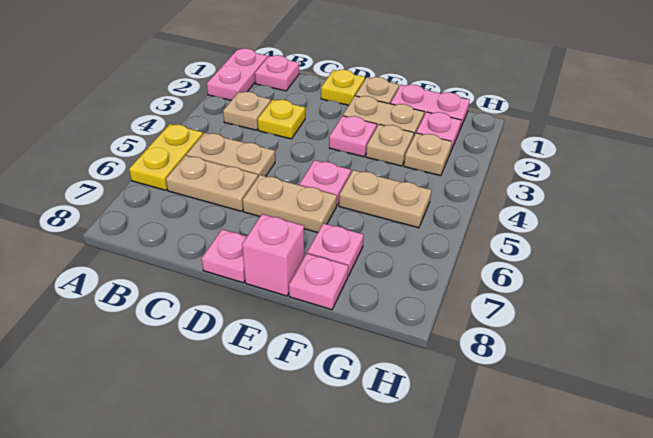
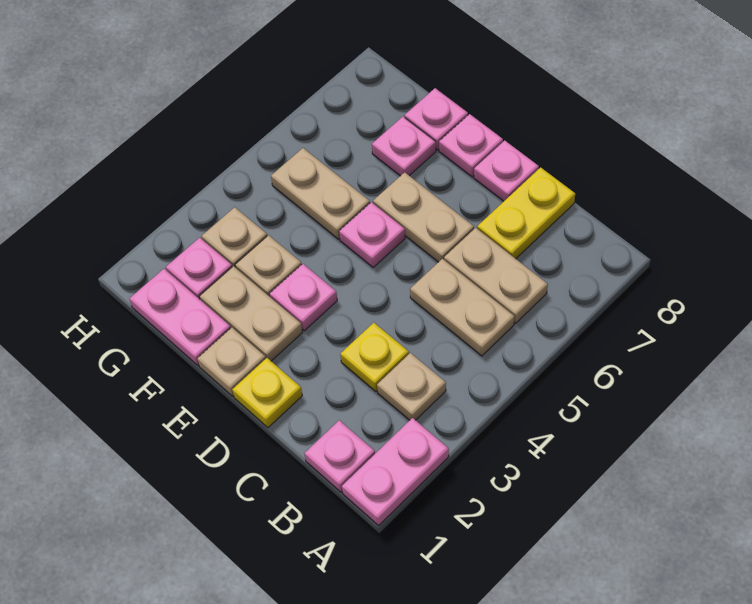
yellow plate A5:A6 level 1 -> yellow plate C7:C8 level 1
pink brick E8 level 1 -> pink plate E8 level 1

